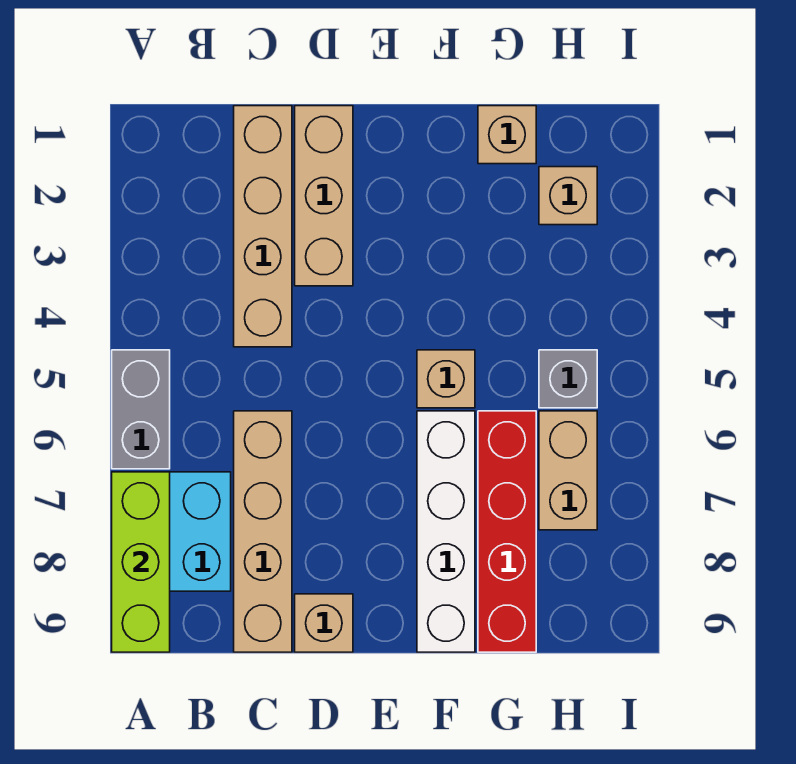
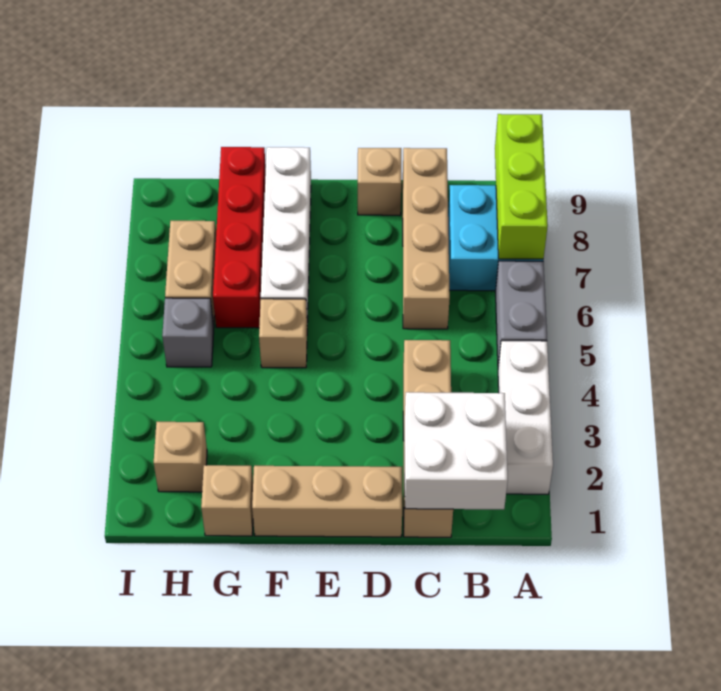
none -> white brick A2:A4 level 1
none -> white brick B1:C2 level 2
tan brick D1:D3 level 1 -> tan brick D1:F1 level 1

